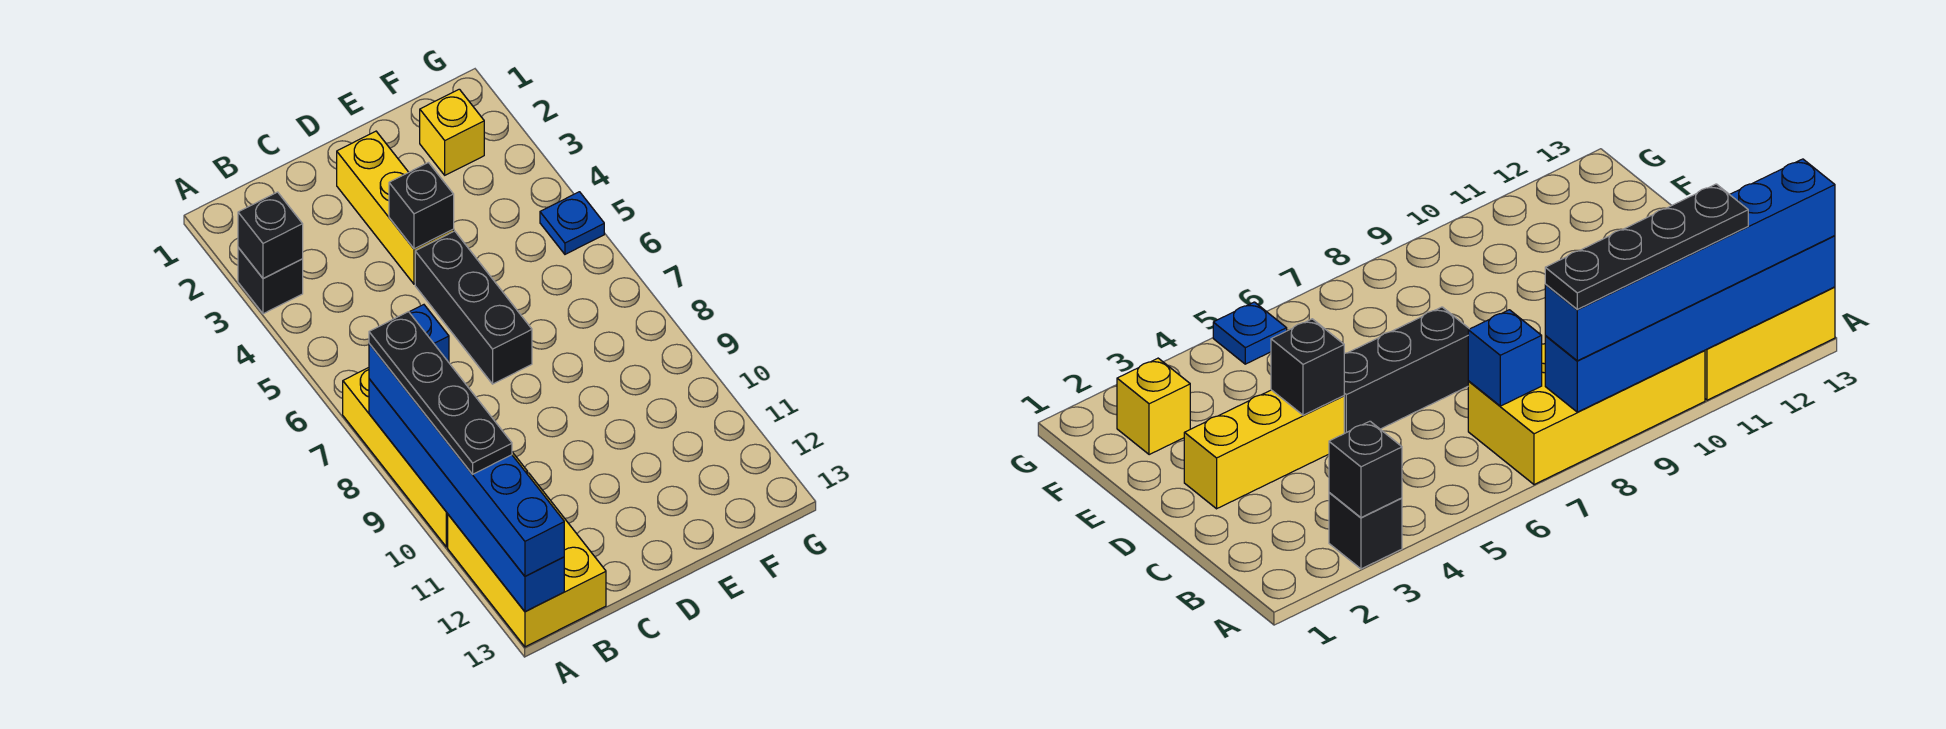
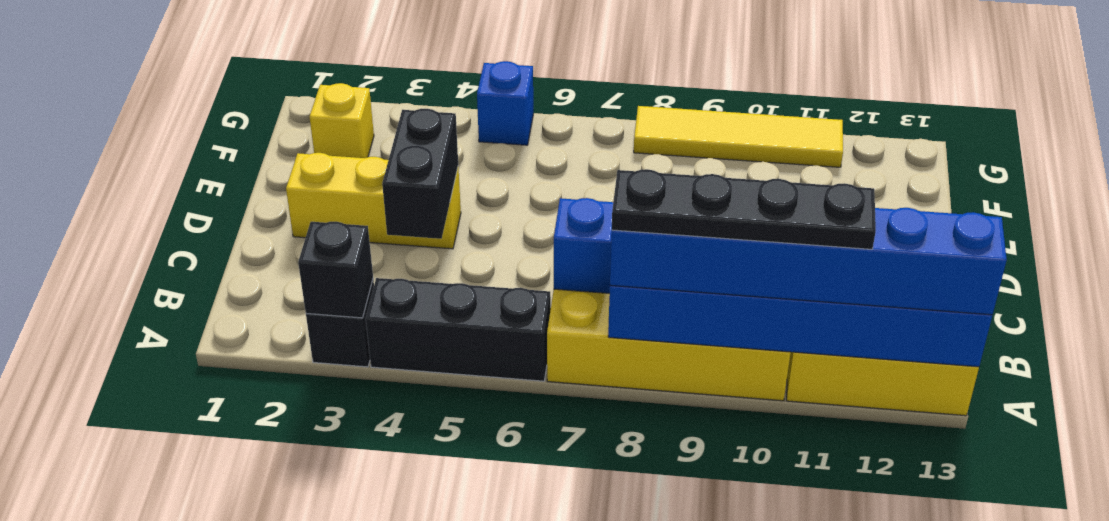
black brick D4 level 2 -> black brick C4:D4 level 2
black brick D5:D7 level 1 -> black brick A4:A6 level 1
blue plate G5 level 1 -> blue brick G5 level 1
none -> yellow tile G8:G11 level 1

